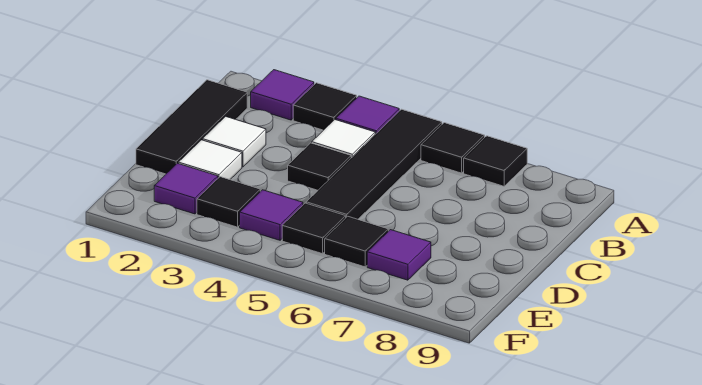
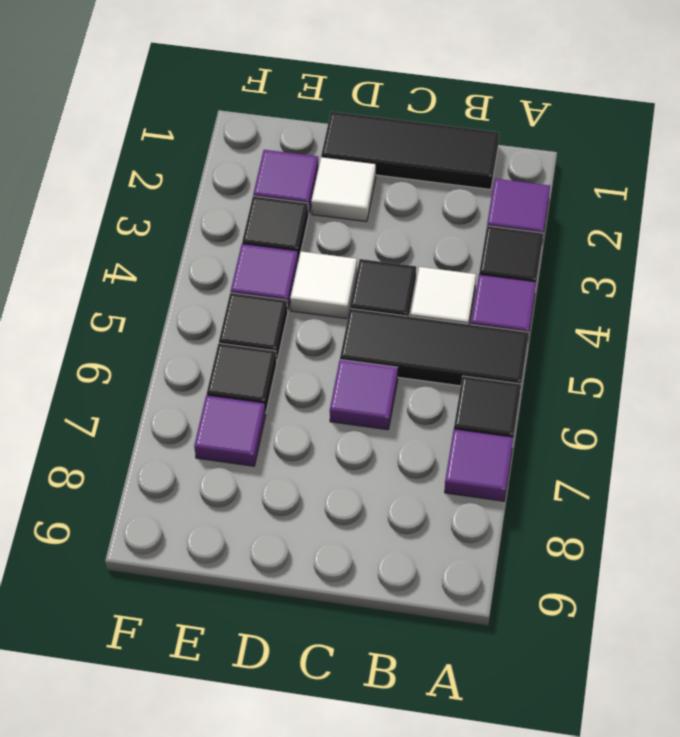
black tile A5:D5 level 1 -> black tile A5:C5 level 1
black tile A7 level 1 -> purple tile A7 level 1
white tile C2 level 1 -> white tile D4 level 1
none -> purple tile C6 level 1

